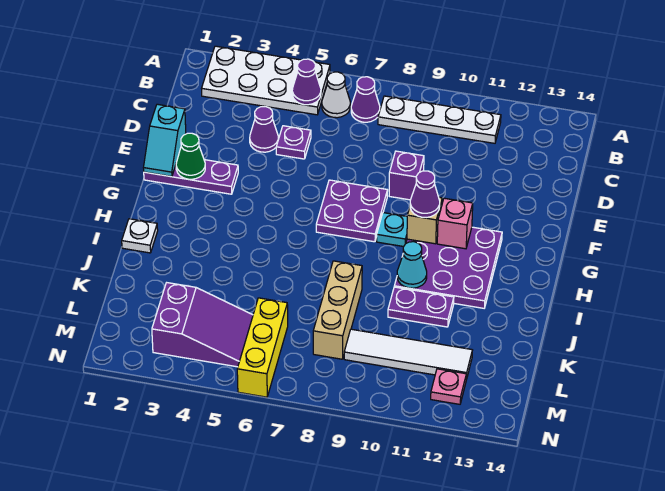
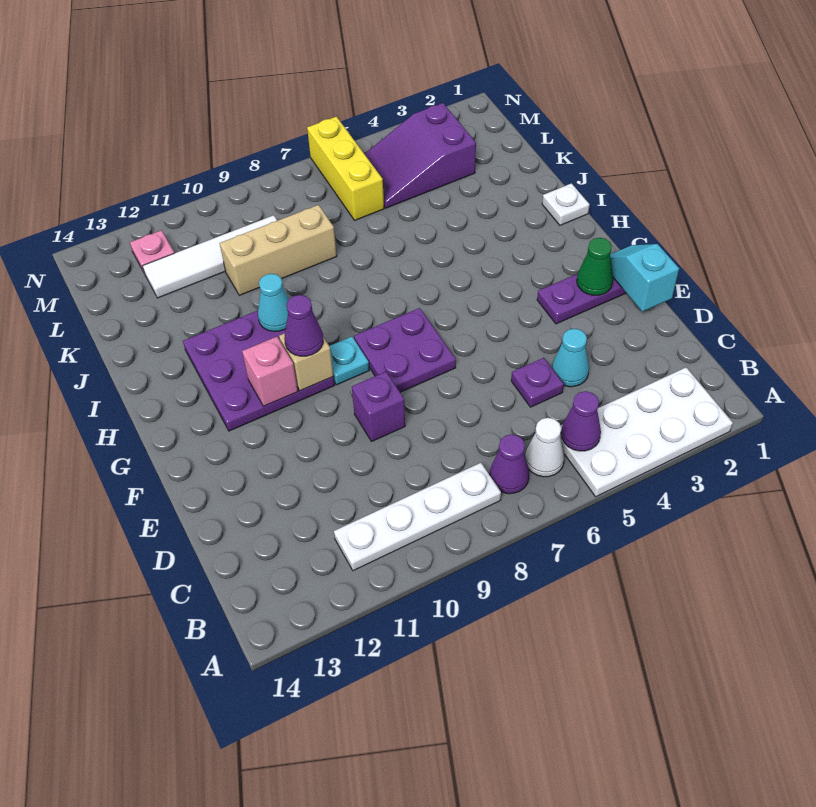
purple cone D4 level 1 -> cyan cone D4 level 1
tan brick J8:L8 level 1 -> tan brick K8:K10 level 1
purple plate J10:J11 level 1 -> none

